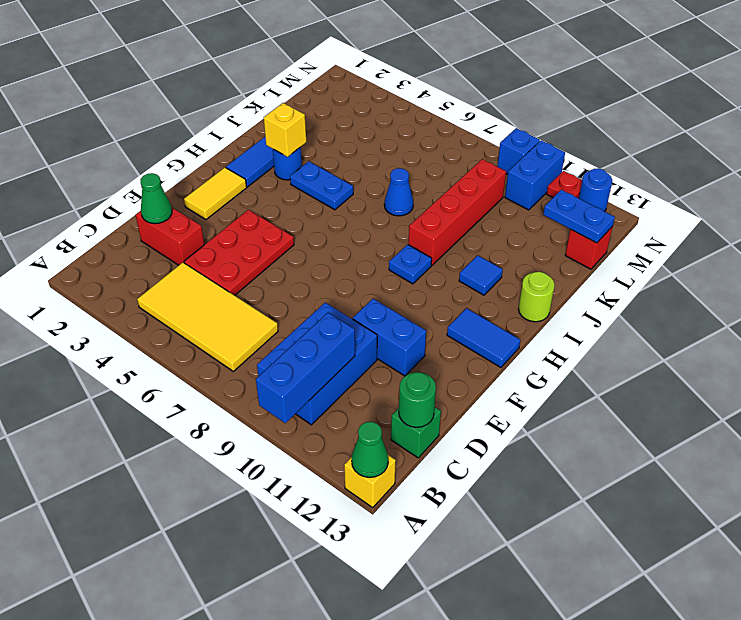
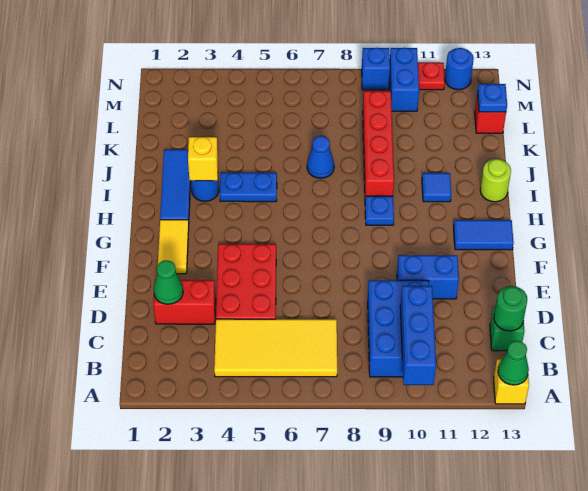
blue plate L12:L13 level 2 -> blue plate L13 level 2

